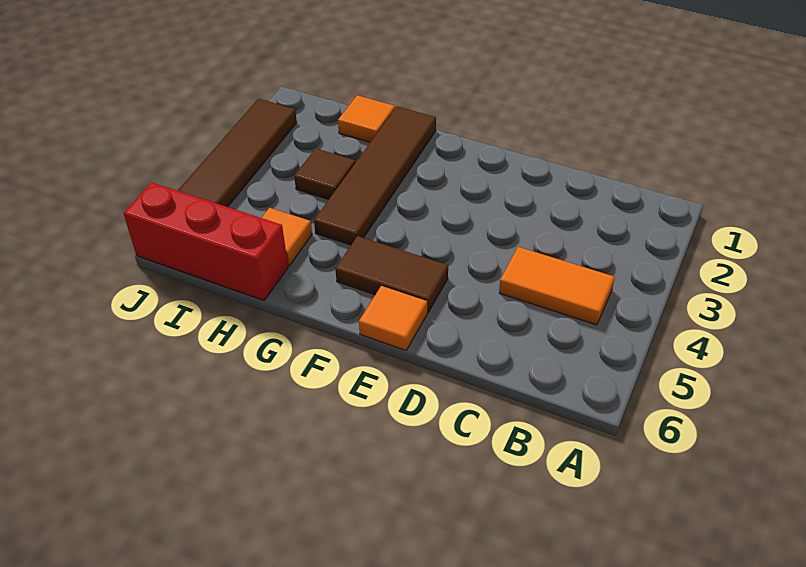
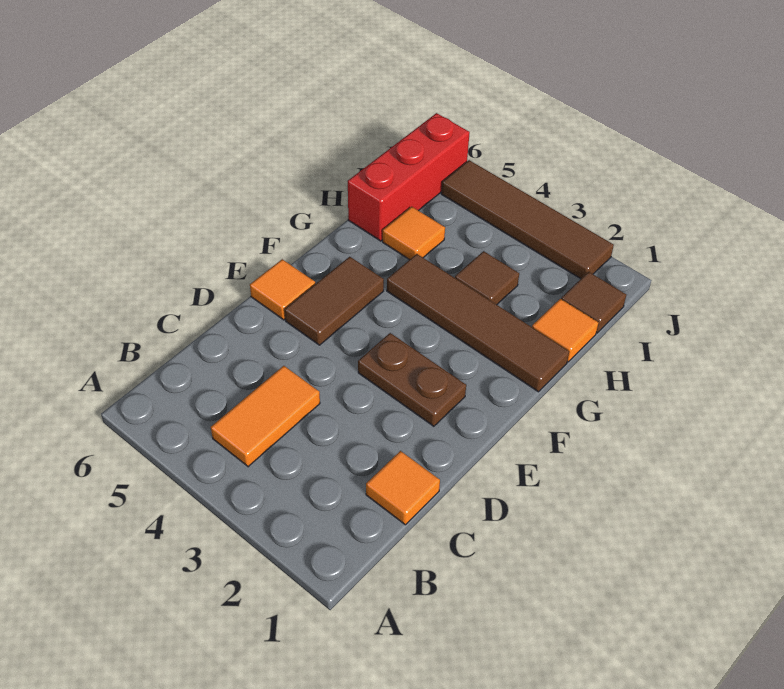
none -> orange tile C1 level 1
none -> brown plate E2:E3 level 1
none -> brown tile I1 level 1

